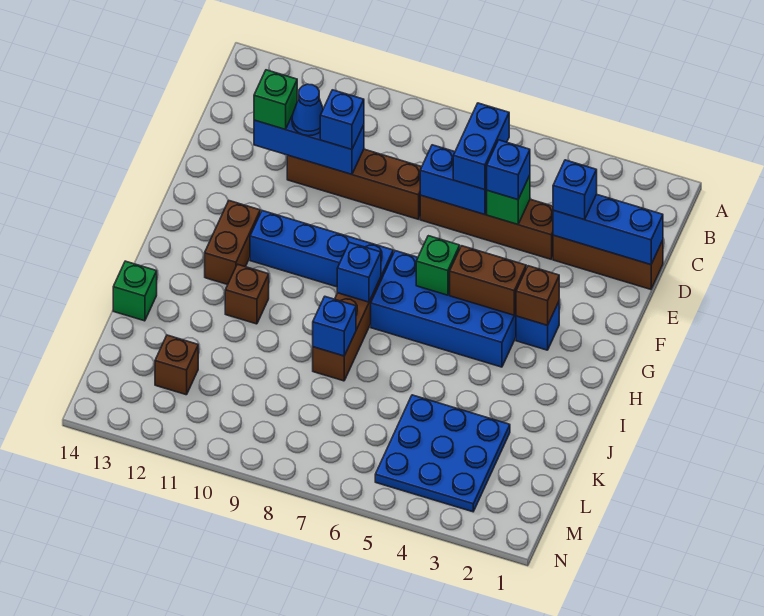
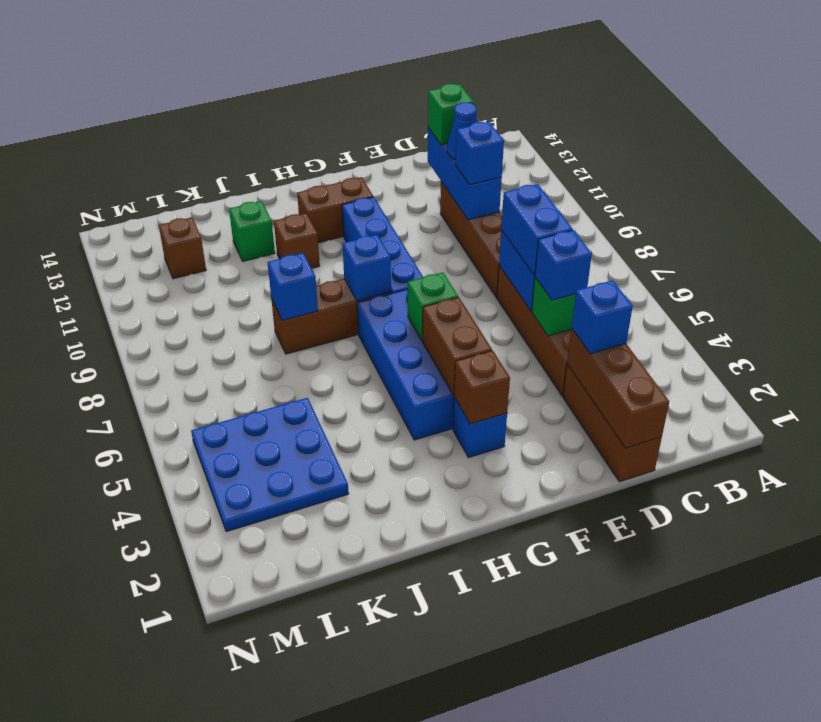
blue brick C6:D6 level 3 -> blue brick D6:D7 level 3
blue brick D1:D3 level 2 -> brown brick D1:D3 level 2
green brick J14 level 1 -> green brick J12 level 1

